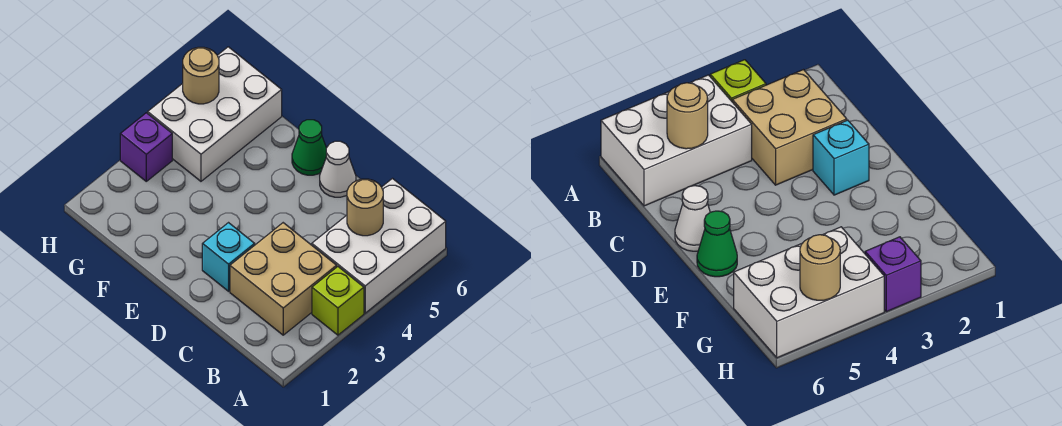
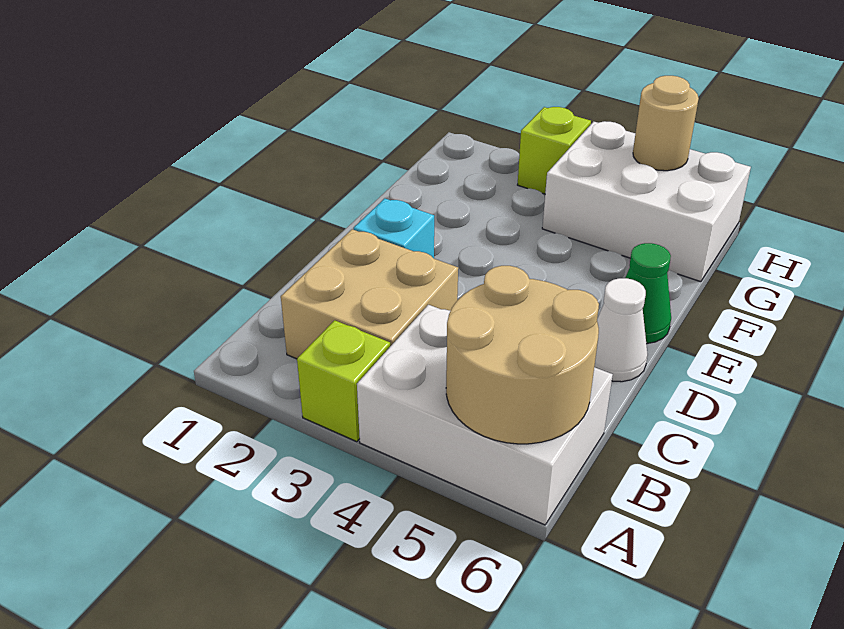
tan round brick B5 level 2 -> tan round brick A5:B6 level 2
purple brick H3 level 1 -> lime brick H3 level 1

